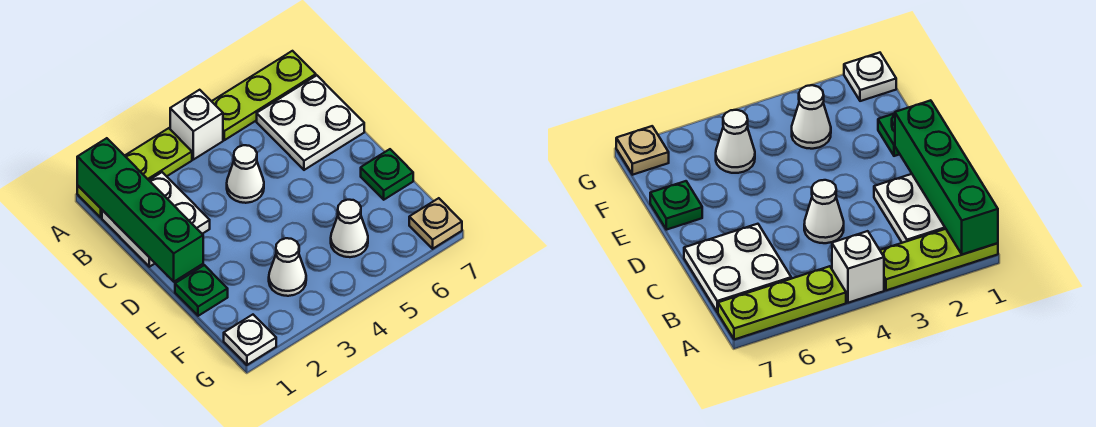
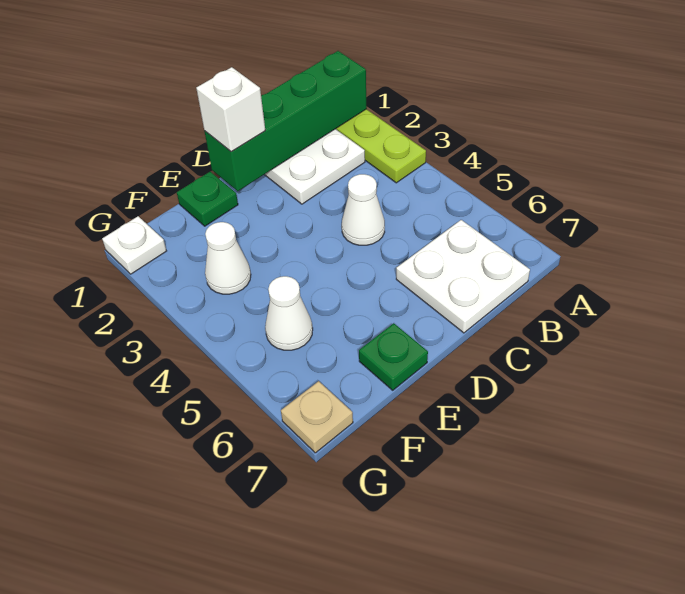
white brick A4 level 1 -> white brick D1 level 3
lime plate A5:A7 level 1 -> none

